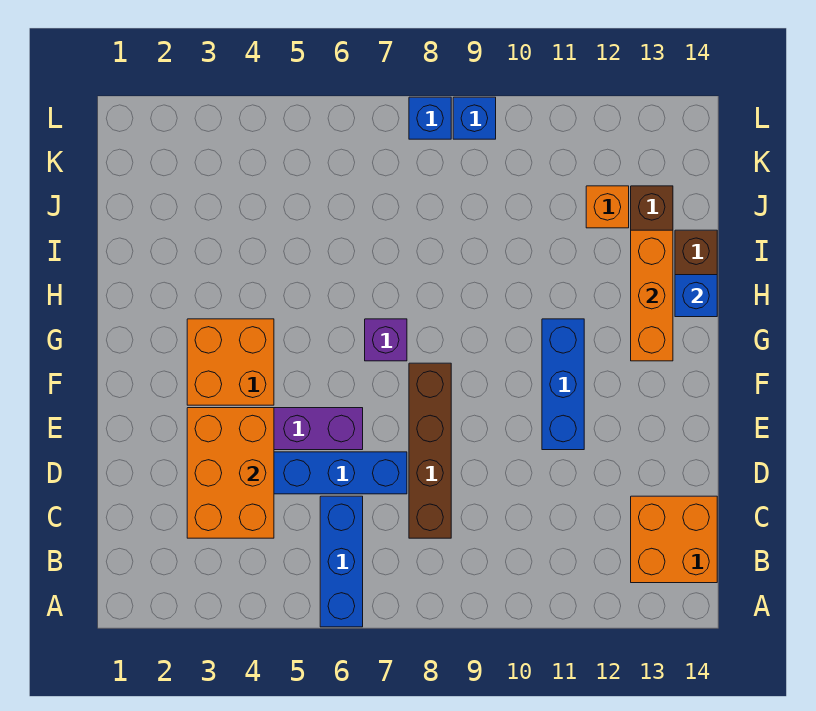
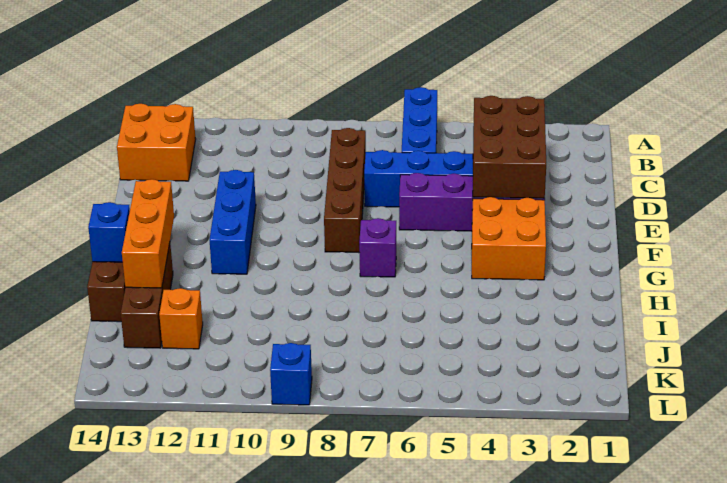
orange brick C3:E4 level 2 -> brown brick C3:E4 level 2
blue brick L8 level 1 -> none

